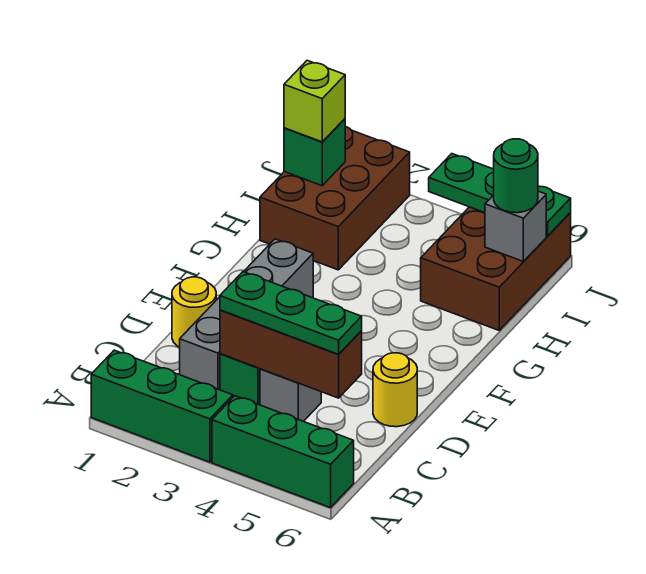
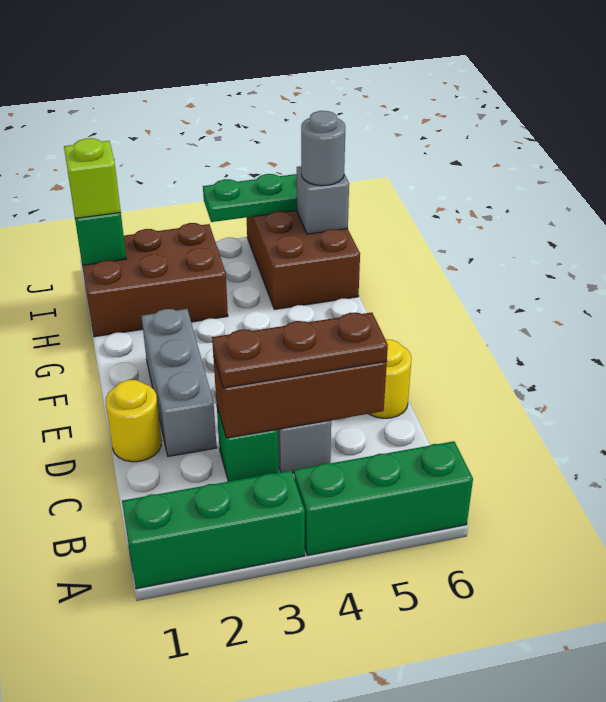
grey brick C2:F2 level 1 -> grey brick D2:F2 level 1
green plate C3:C5 level 3 -> brown plate C3:C5 level 3
brown brick H1:J2 level 1 -> brown brick H1:I3 level 1
green round brick I6 level 3 -> grey round brick I6 level 3

